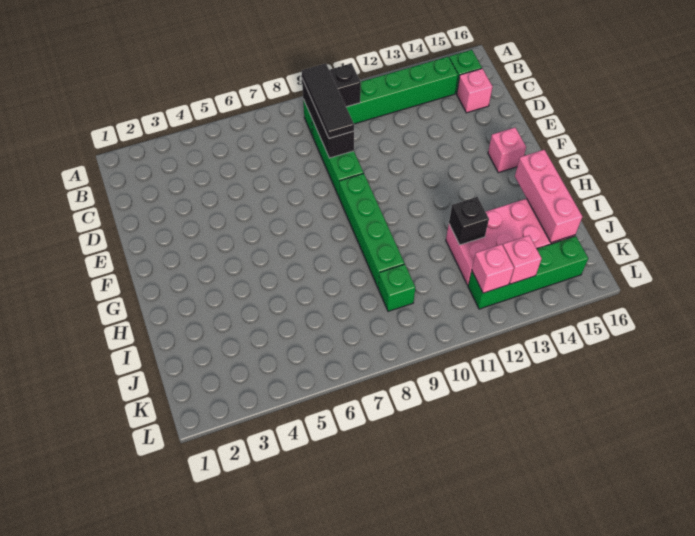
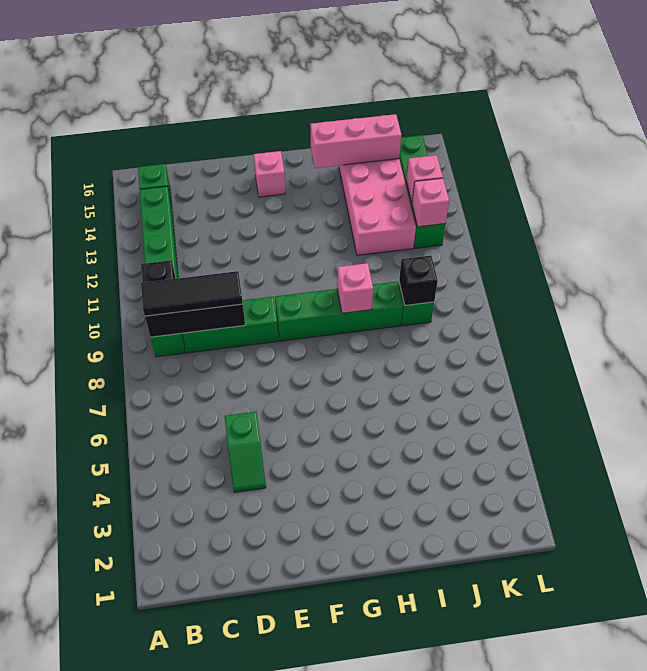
pink brick C15 level 1 -> pink brick H9 level 2
none -> green slope D4:D5 level 1 top 5
black brick I12 level 2 -> black brick J9 level 2

